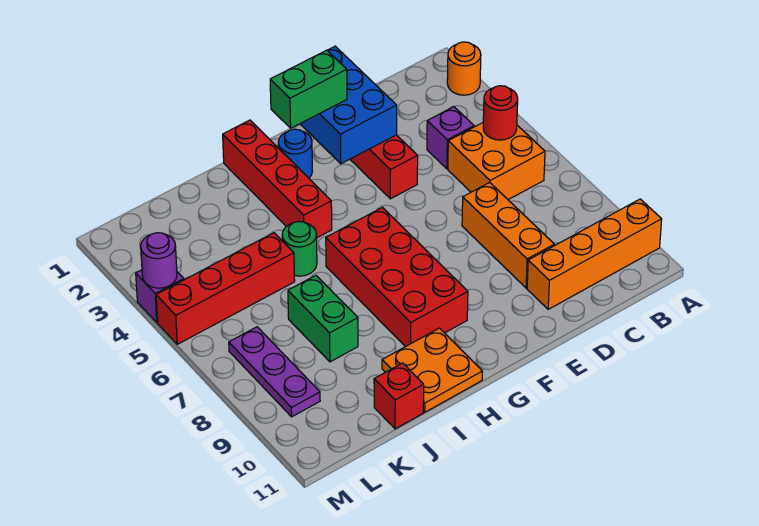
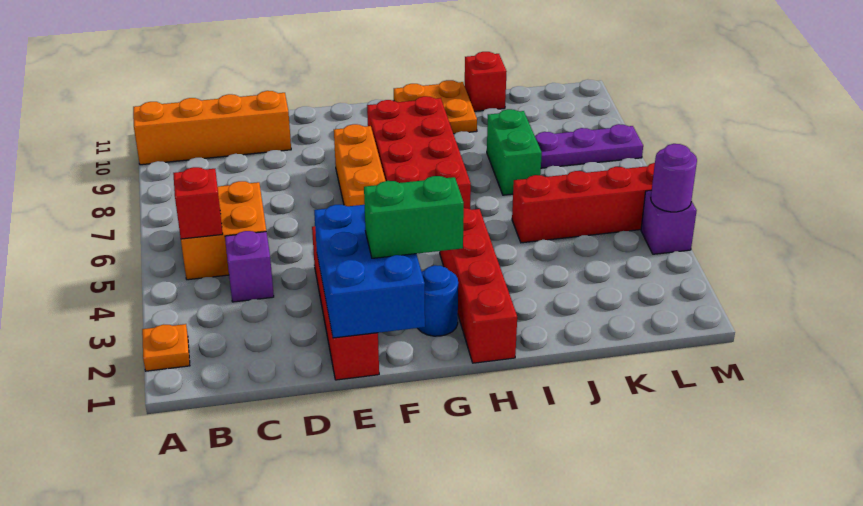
orange round brick A2 level 1 -> orange plate A2 level 1
red round brick B5 level 2 -> red brick B5 level 2
orange brick D7:D9 level 1 -> orange brick F6:F8 level 1
green round brick I5 level 1 -> none
purple plate L7:L9 level 1 -> purple plate K8:M8 level 1

